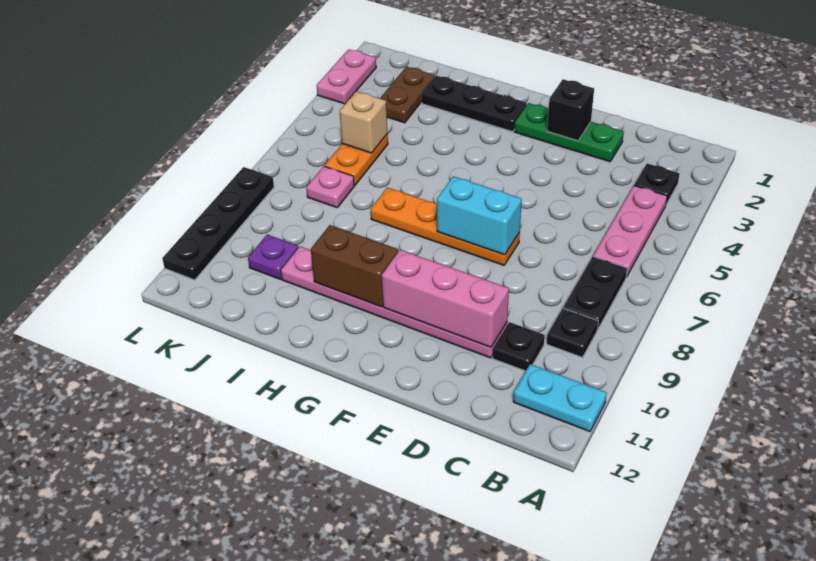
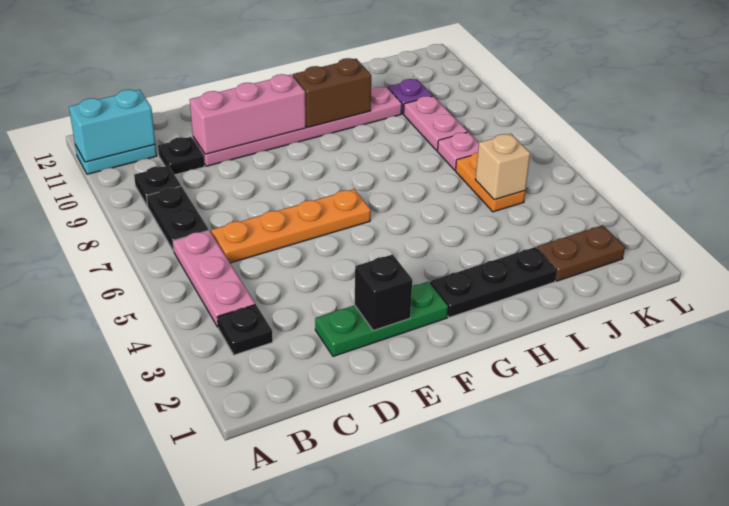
orange plate E7:H7 level 1 -> orange plate C6:F6 level 1
cyan brick E7:F7 level 2 -> cyan brick A11:B11 level 2
brown plate J2:J3 level 1 -> brown plate J2:K2 level 1
pink plate L2:L3 level 1 -> pink plate J8:J9 level 1
black plate L8:L11 level 1 -> none

